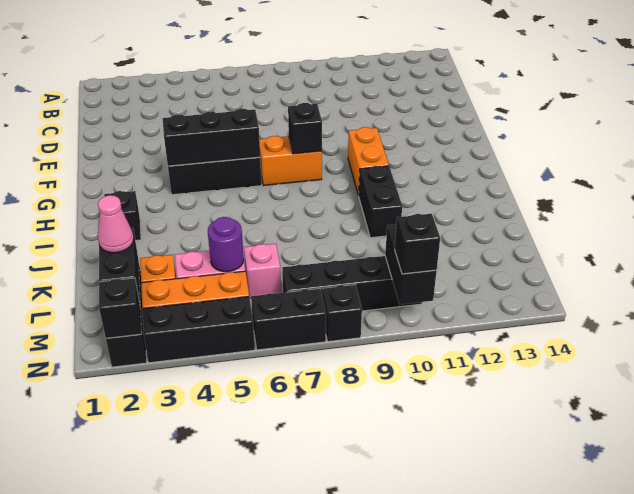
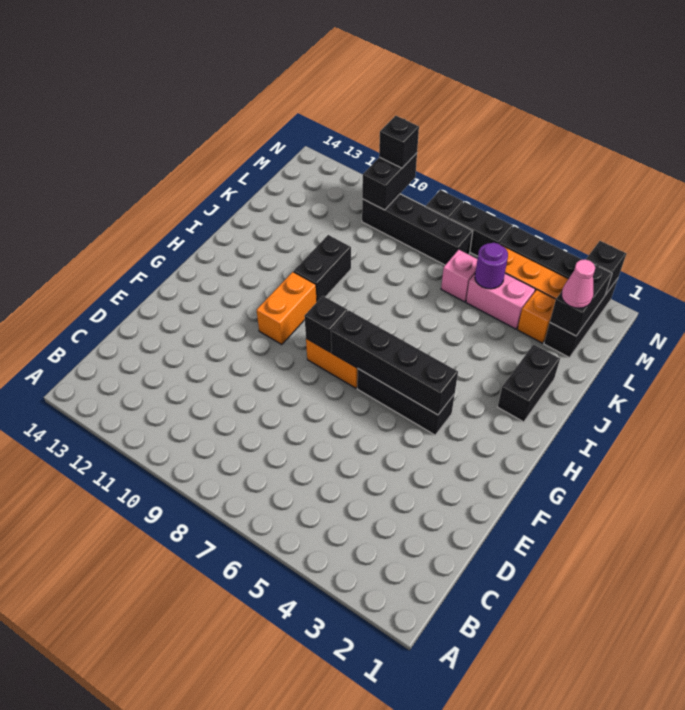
black brick G4:G6 level 2 -> black brick G4:G7 level 2
black brick I2 level 1 -> black brick I2:J2 level 1

